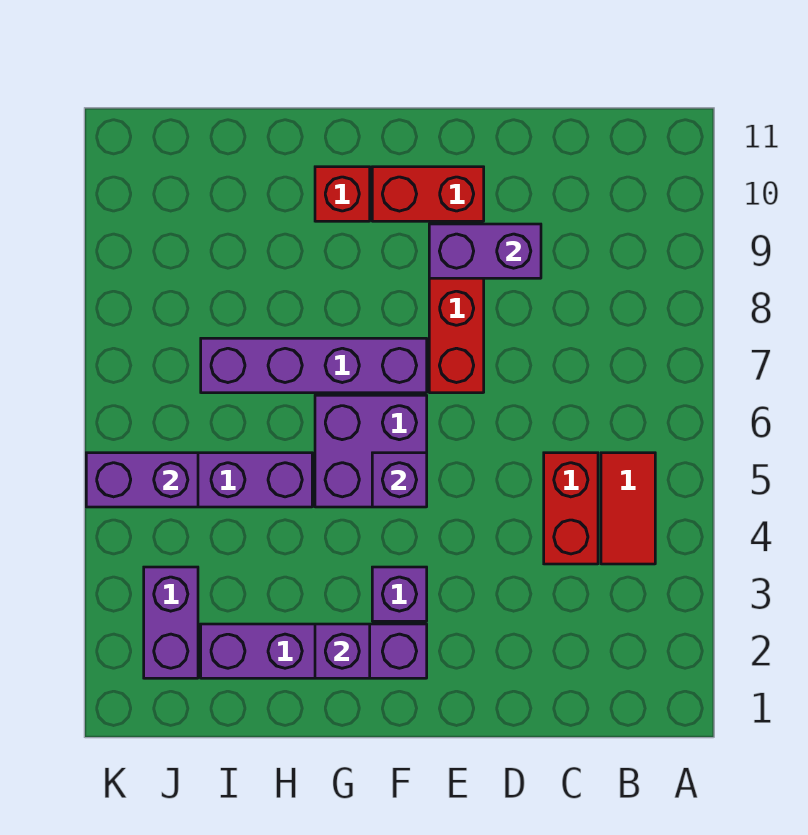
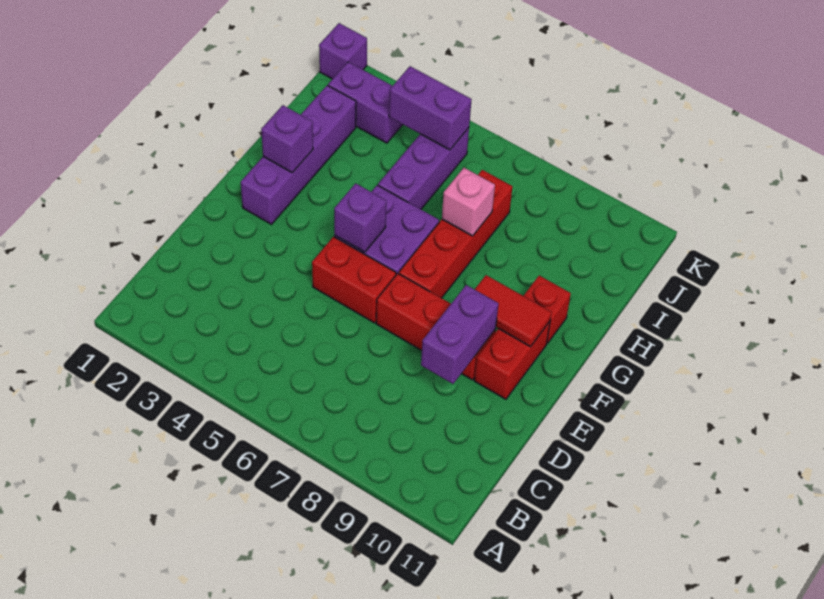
red tile B4:B5 level 1 -> red tile F9:F10 level 2
red brick C4:C5 level 1 -> red brick E5:E6 level 1
purple brick F3 level 1 -> purple brick K1 level 1
purple brick F7:I7 level 1 -> red brick F7:I7 level 1
none -> pink brick H7 level 2
purple brick J5:K5 level 2 -> purple brick J4:J5 level 2

